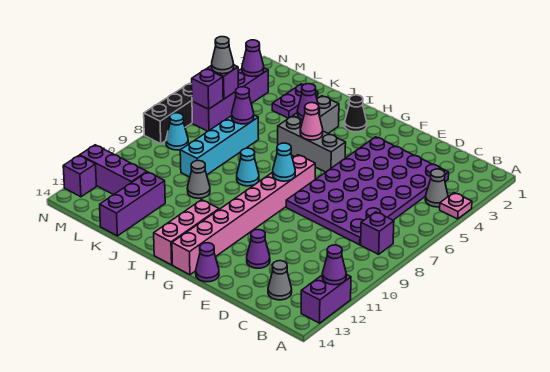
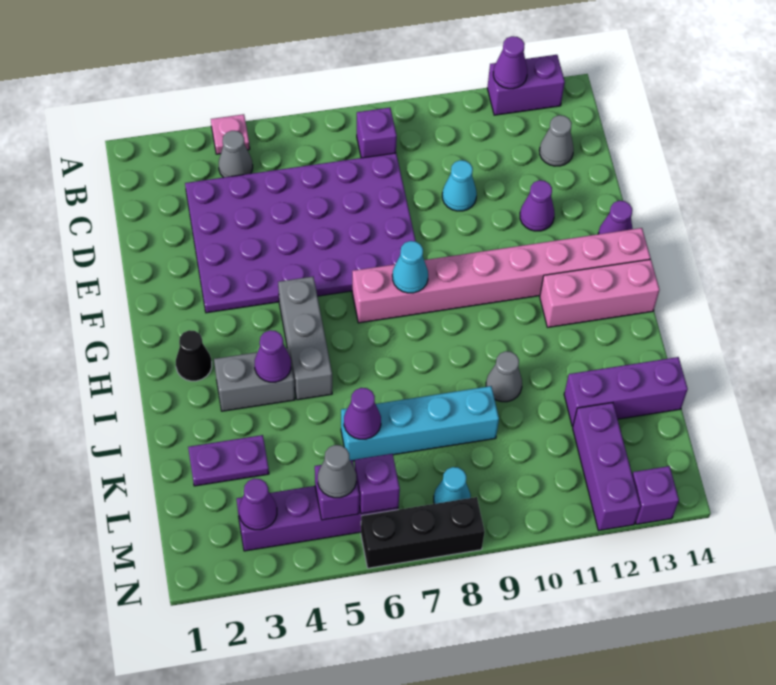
pink cone H5 level 2 -> none
cyan cone I8 level 1 -> cyan cone D10 level 1

